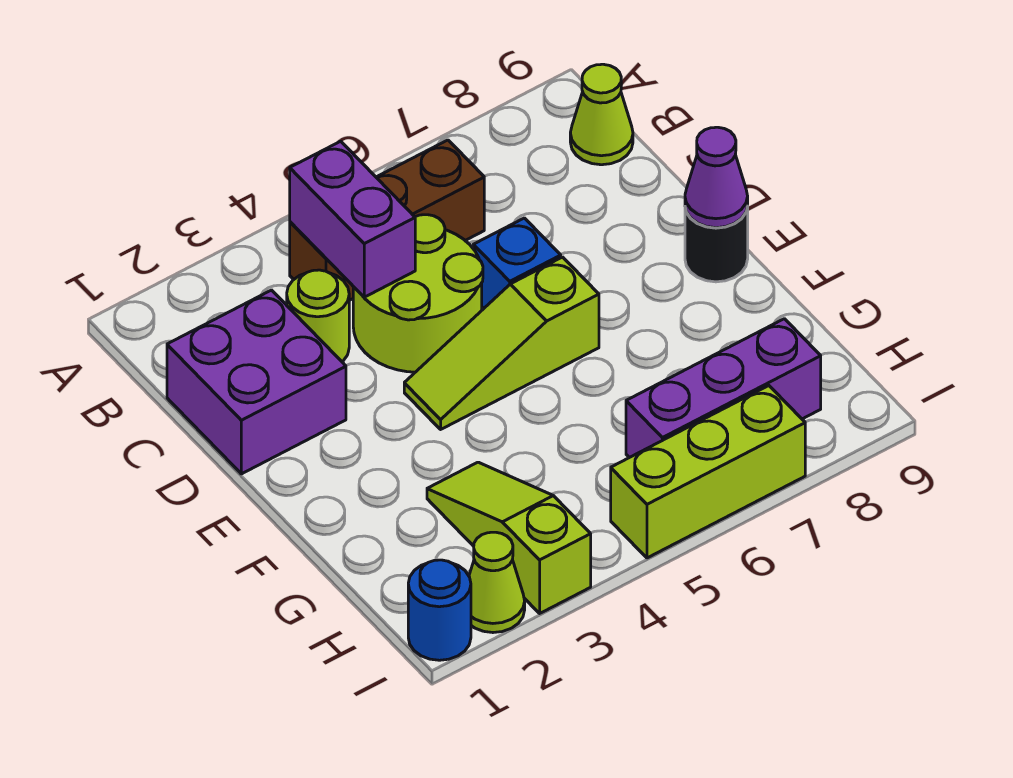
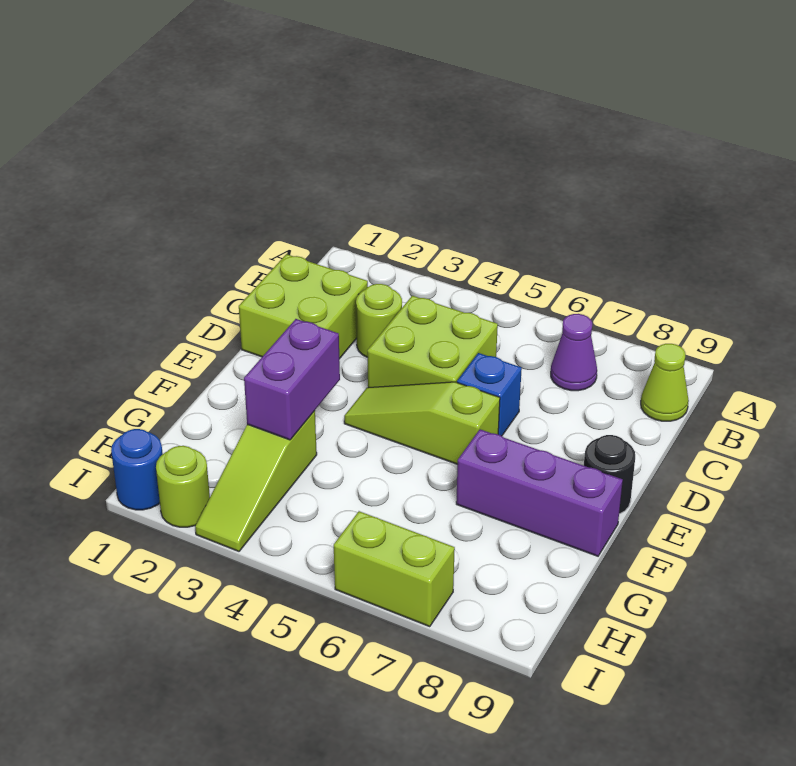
brown brick B4:B6 level 1 -> none
purple brick B4:C4 level 2 -> purple brick F3:G3 level 2
purple brick C1:D2 level 1 -> lime brick C1:D2 level 1
lime round brick C4:D5 level 1 -> lime brick C4:D5 level 1
purple cone E9 level 2 -> purple cone B7 level 1
lime slope G3:I3 level 1 top I -> lime slope G3:I3 level 1 top G
purple brick H6:H8 level 1 -> purple brick F7:F9 level 1
lime cone I2 level 1 -> lime round brick I2 level 1
lime brick I5:I7 level 1 -> lime brick I6:I7 level 1

